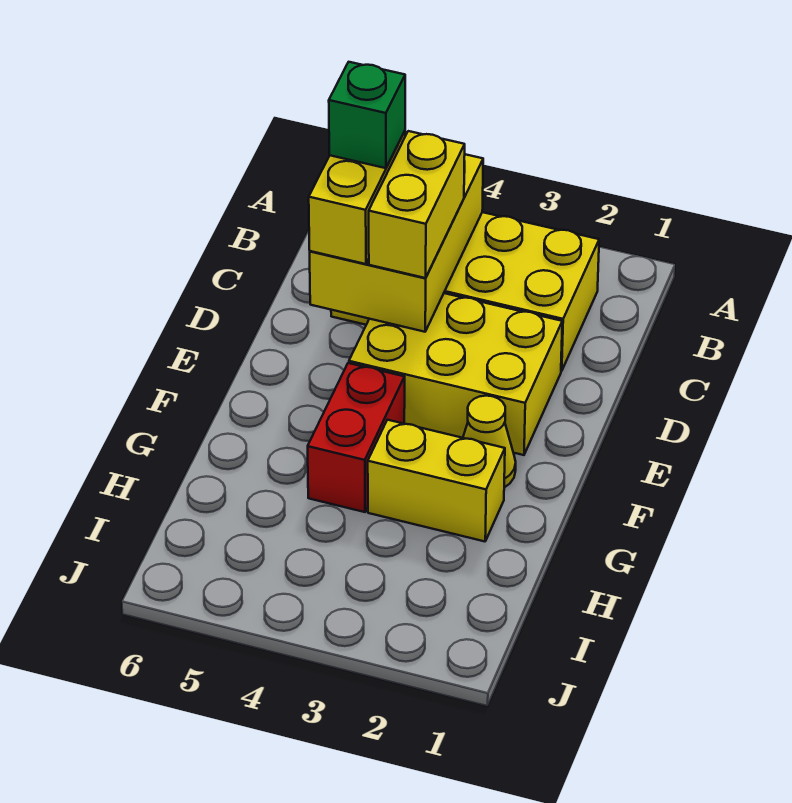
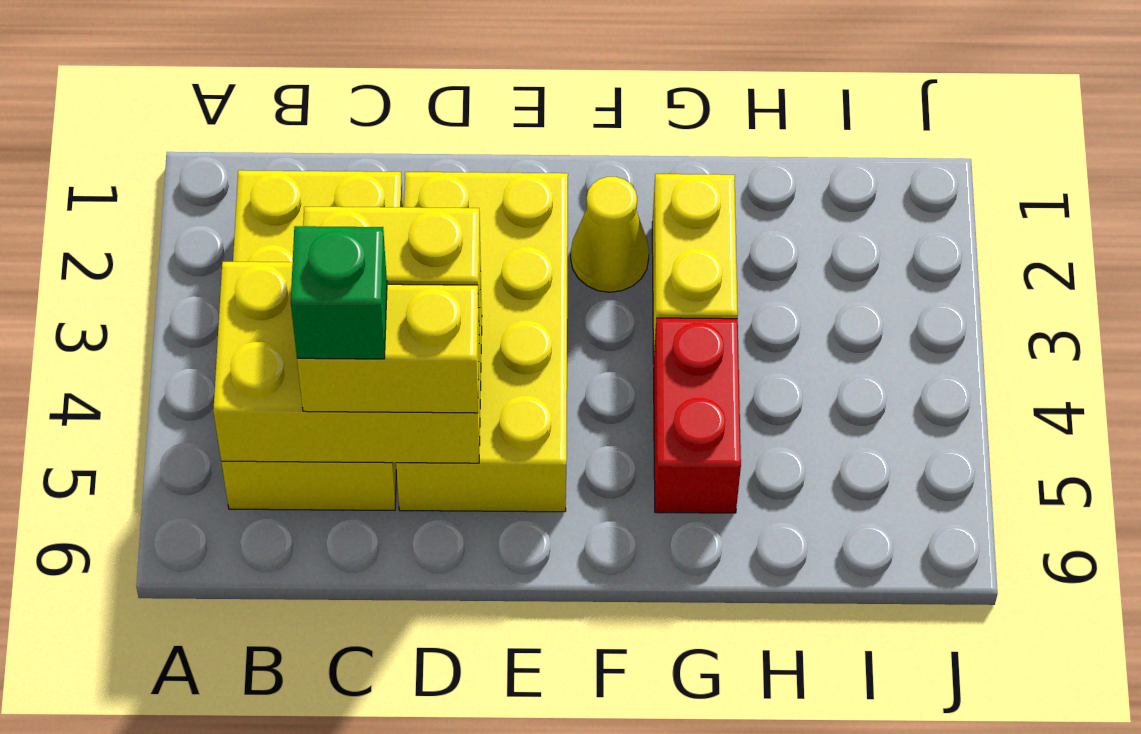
yellow brick D2:E4 level 1 -> yellow brick D2:E5 level 1
red brick F4:G4 level 1 -> red brick G4:G5 level 1

